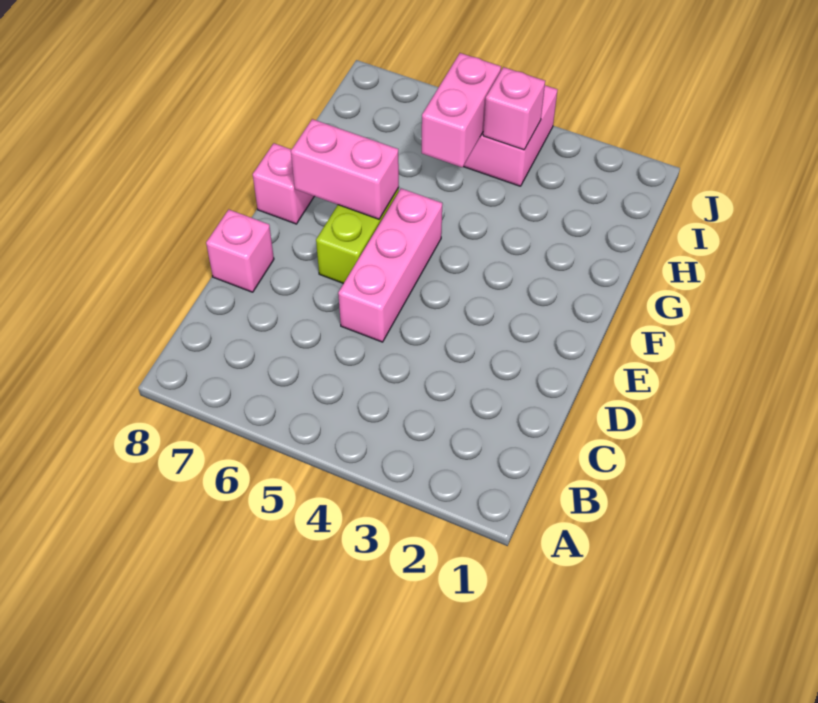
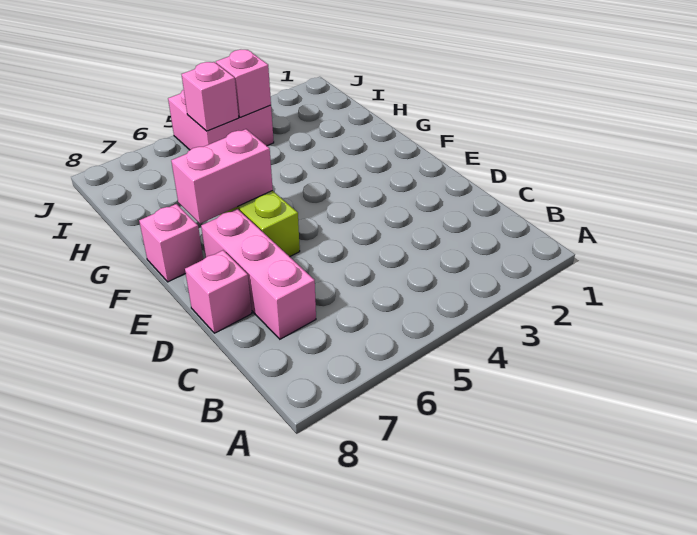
pink brick D5:F5 level 1 -> pink brick C7:E7 level 1
pink brick H5:I5 level 2 -> pink brick I5 level 2

